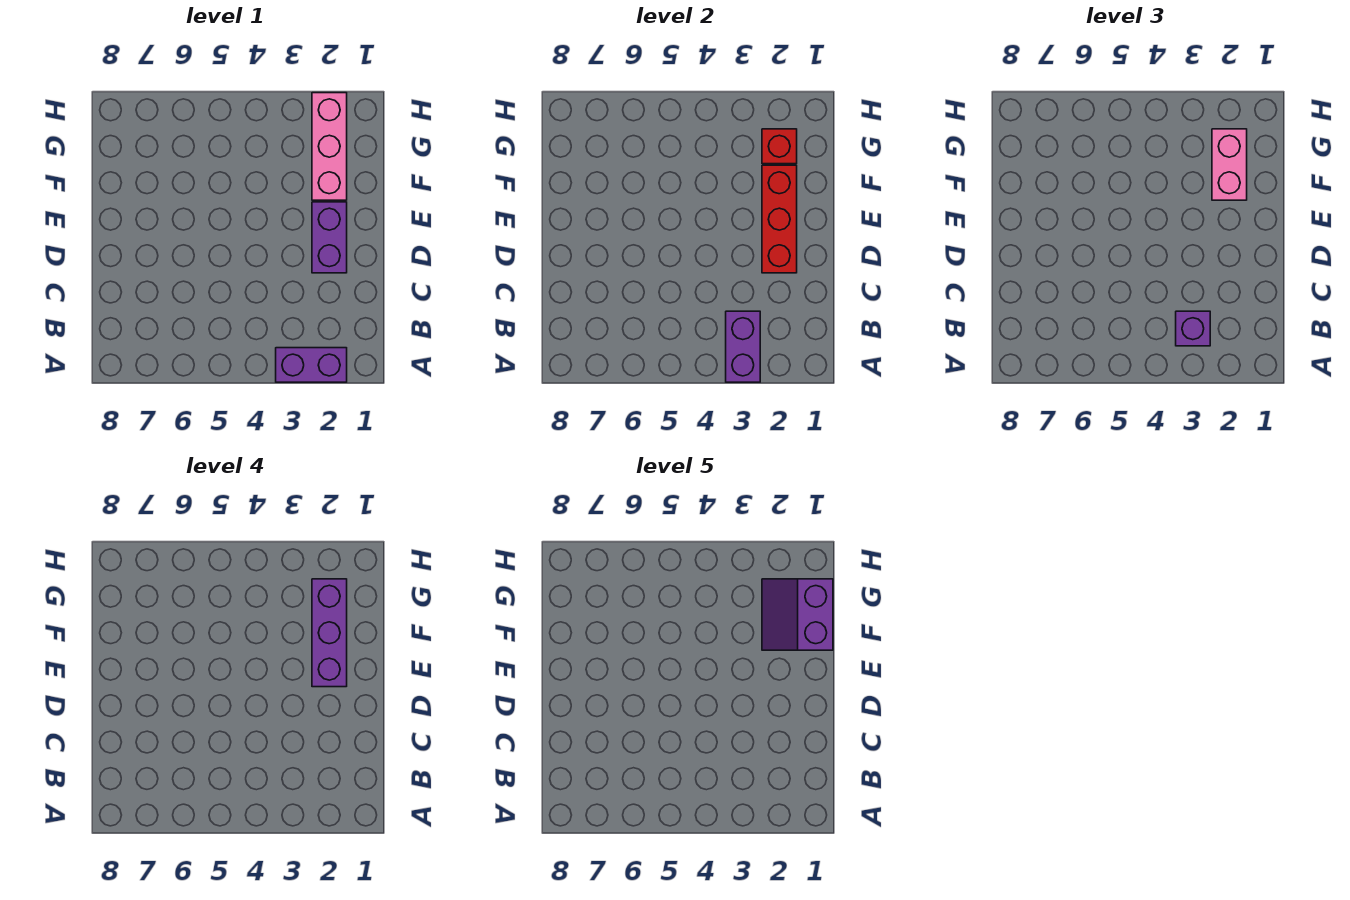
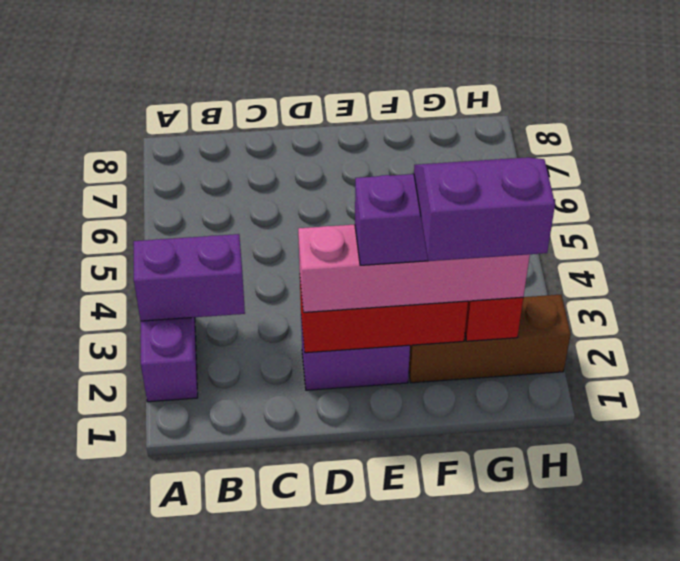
purple brick B3 level 3 -> none
pink brick F2:H2 level 1 -> brown brick F2:H2 level 1
pink brick F2:G2 level 3 -> pink brick D2:G2 level 3

